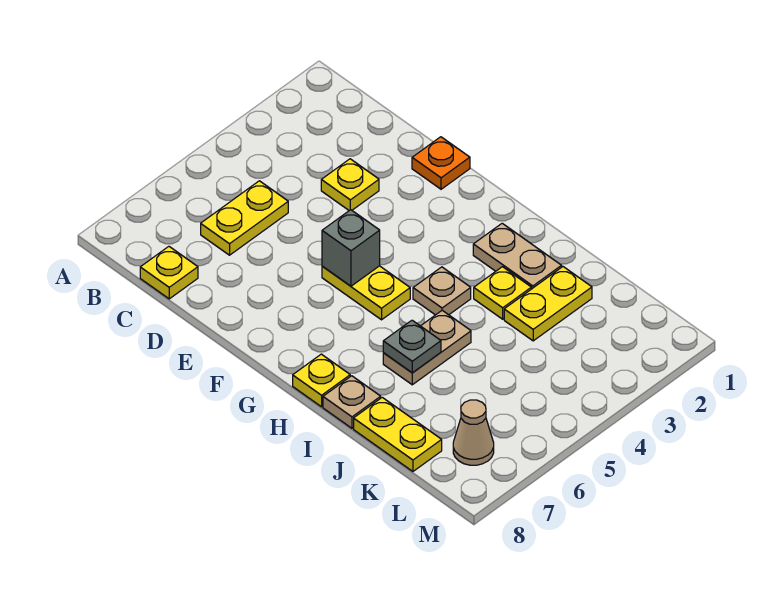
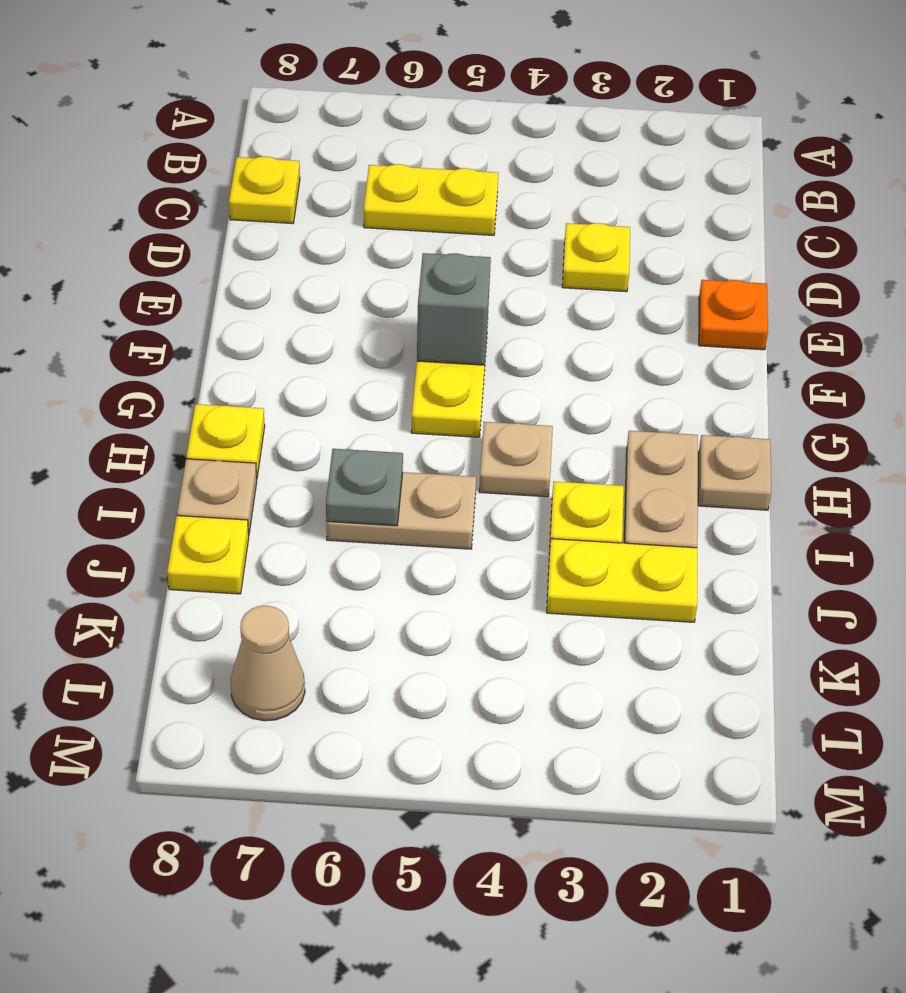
none -> tan plate H1 level 1
yellow plate J8:K8 level 1 -> yellow plate J8 level 1

